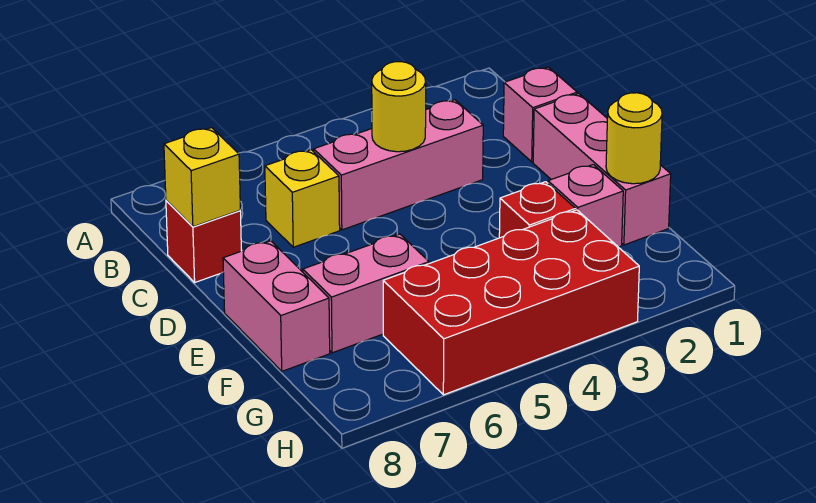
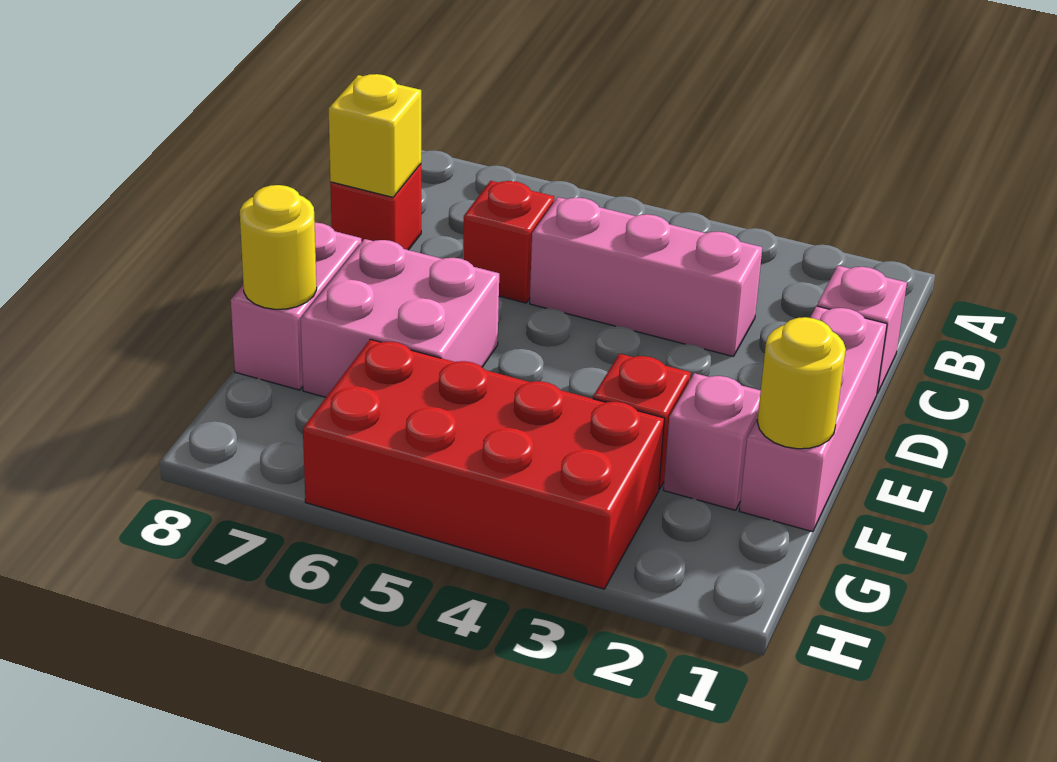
yellow round brick C4 level 2 -> yellow round brick F8 level 2
yellow brick C6 level 1 -> red brick C6 level 1
pink brick F6:F7 level 1 -> pink brick E6:F7 level 1

